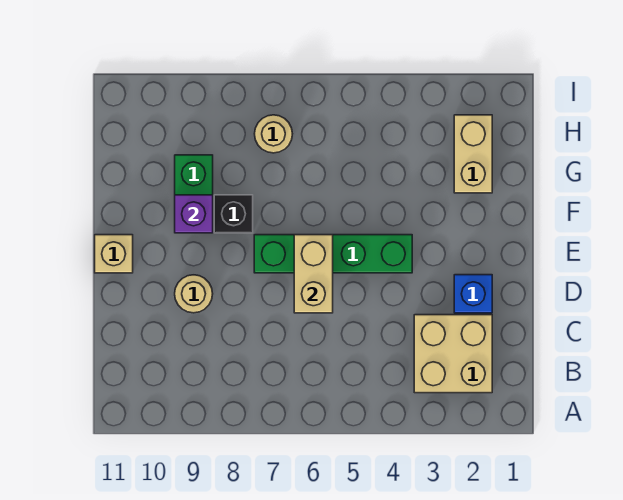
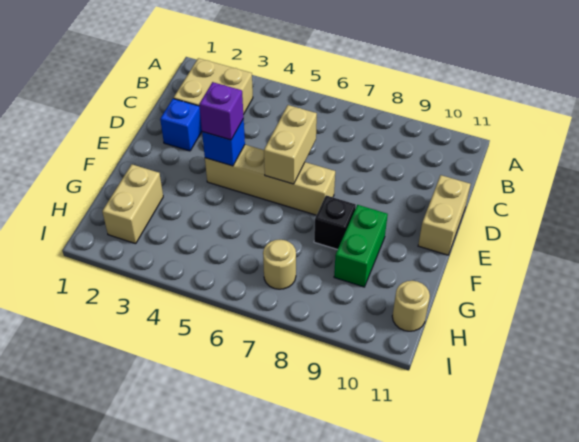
tan round brick D9 level 1 -> tan round brick H11 level 1
green brick E4:E7 level 1 -> tan brick E4:E7 level 1
none -> blue brick E4 level 2
tan brick E11 level 1 -> tan brick D11:E11 level 1
purple brick F9 level 2 -> purple brick E4 level 3

